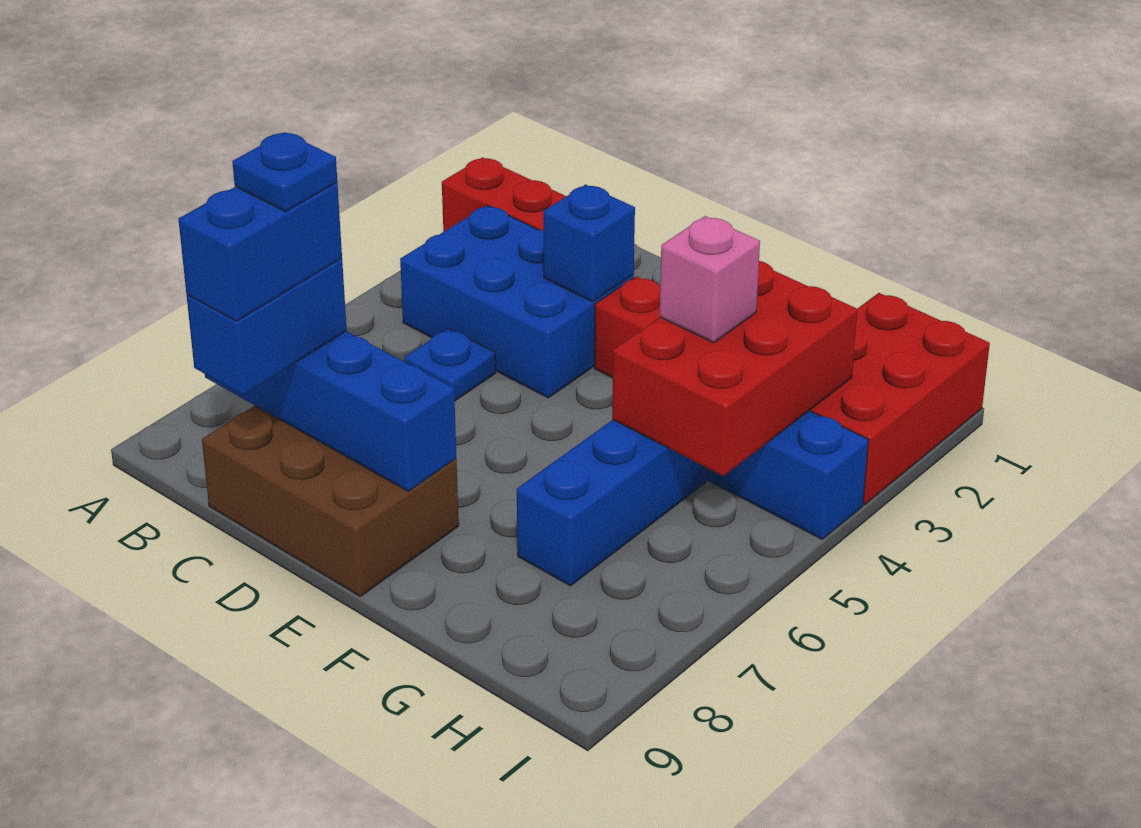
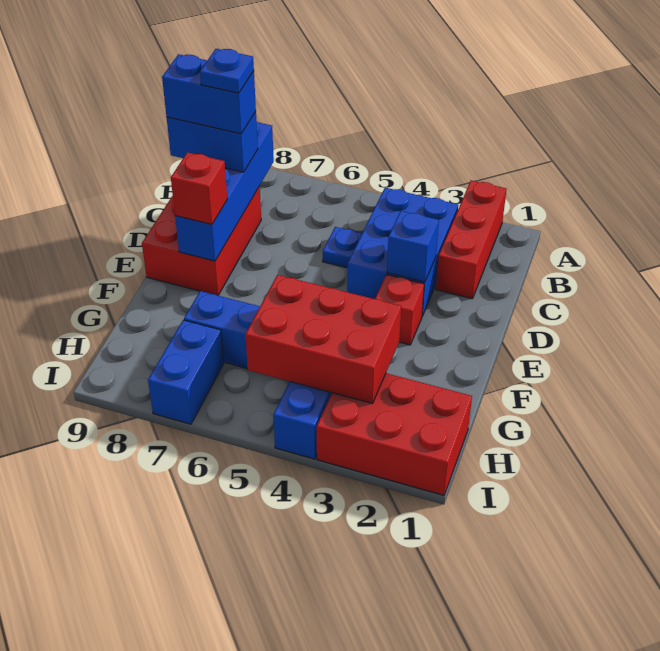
brown brick C8:E9 level 1 -> red brick C8:E9 level 1
none -> red brick E8 level 3
pink brick G4 level 3 -> none
none -> blue brick H7:I7 level 1

